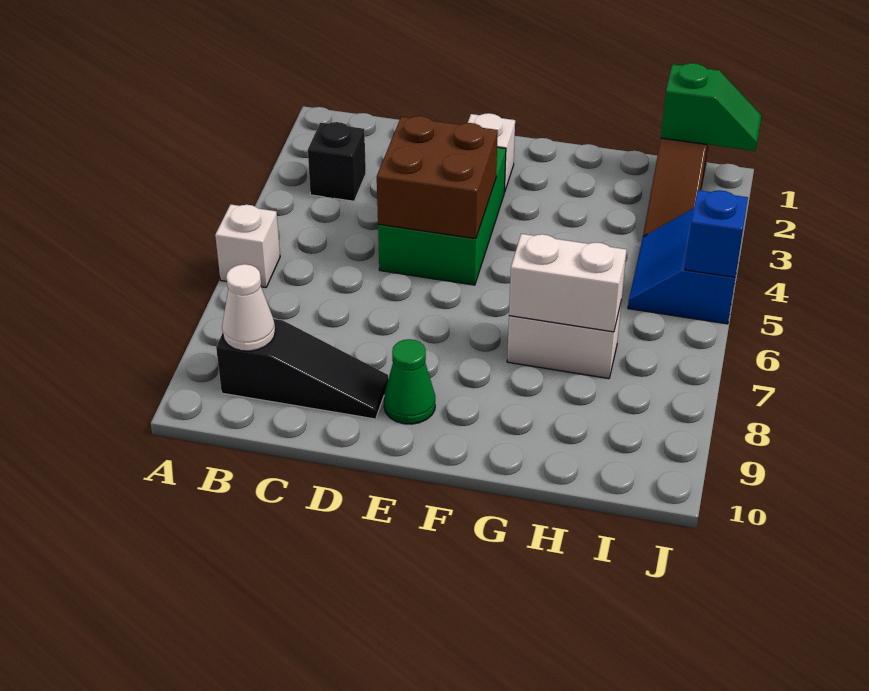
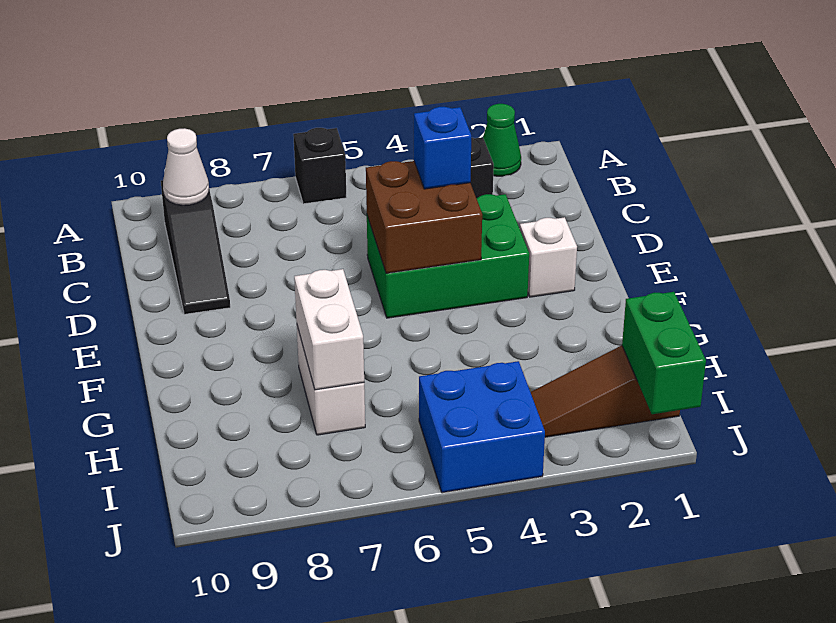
white brick A6 level 1 -> black brick A6 level 1
green cone E9 level 1 -> green cone A2 level 1
green slope I1:J1 level 2 top I -> green brick I1:J1 level 2
blue slope I4:J5 level 1 top J -> blue brick I4:J5 level 1
blue brick J5 level 2 -> blue brick D4 level 3

